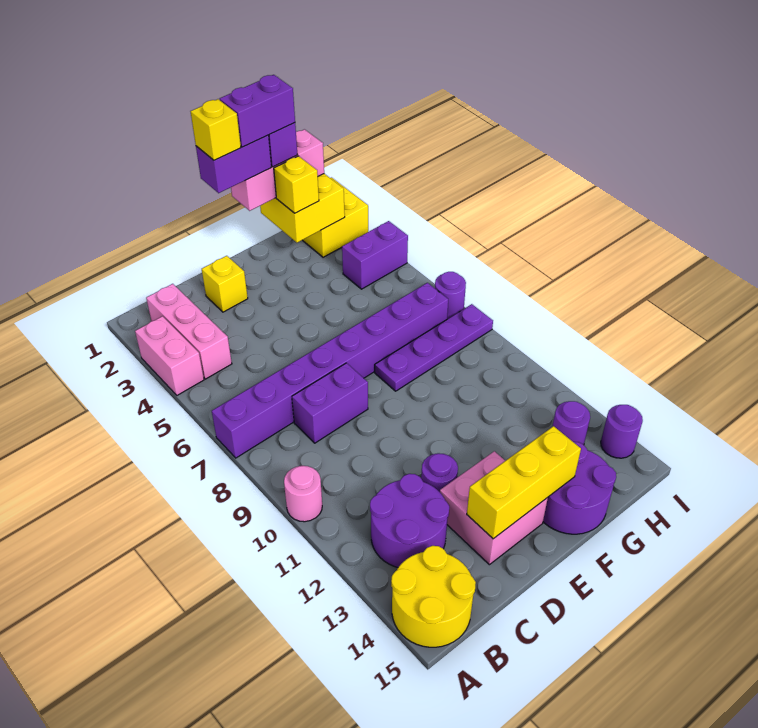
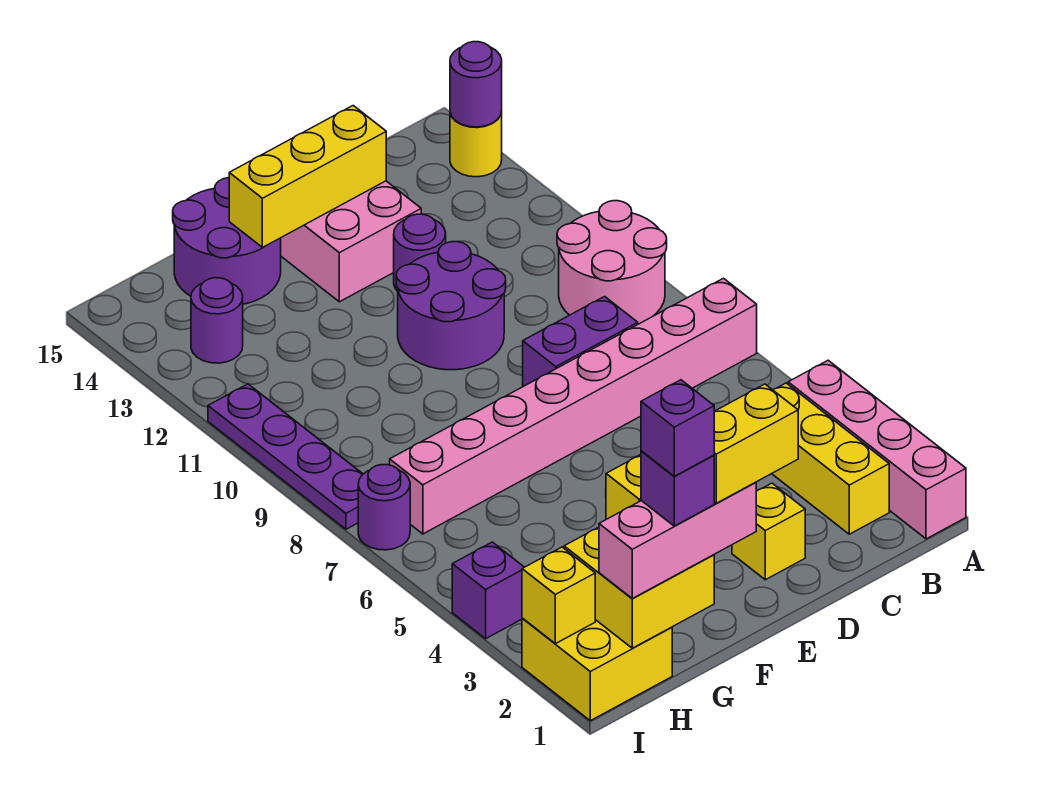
pink brick A3:A4 level 1 -> pink brick A1:A4 level 1
purple brick A7:H7 level 1 -> pink brick A7:H7 level 1
pink round brick A10 level 1 -> pink round brick A9:B10 level 1
yellow round brick A14:B15 level 1 -> yellow round brick A14 level 1
pink brick B2:B4 level 1 -> yellow brick B2:B4 level 1
purple round brick B12:C13 level 1 -> purple round brick D10:E11 level 1
purple brick E1:F1 level 4 -> yellow brick E1:F1 level 4
yellow brick E1 level 5 -> yellow brick I2 level 2
purple brick F1:G1 level 5 -> purple brick G1 level 5
purple plate F8:I8 level 1 -> purple plate I8:I11 level 1
purple brick H4:I4 level 1 -> purple brick I4 level 1
purple round brick I14 level 1 -> purple round brick A14 level 2

